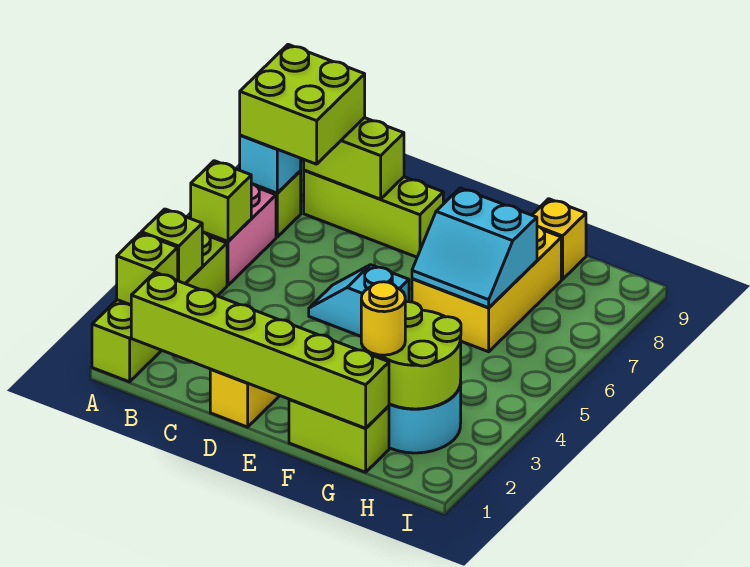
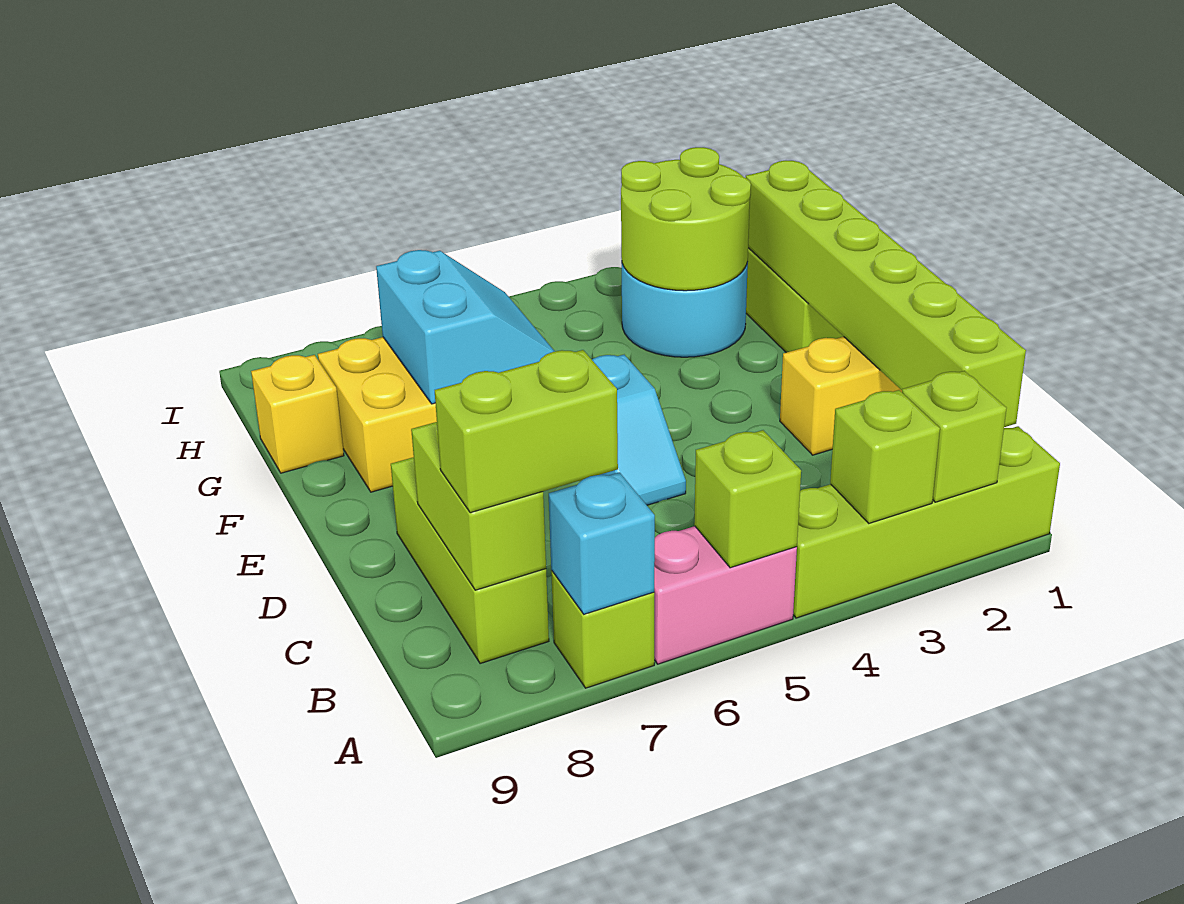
lime brick A7:B8 level 3 -> lime brick B7:B8 level 3
yellow round brick G2 level 3 -> none

